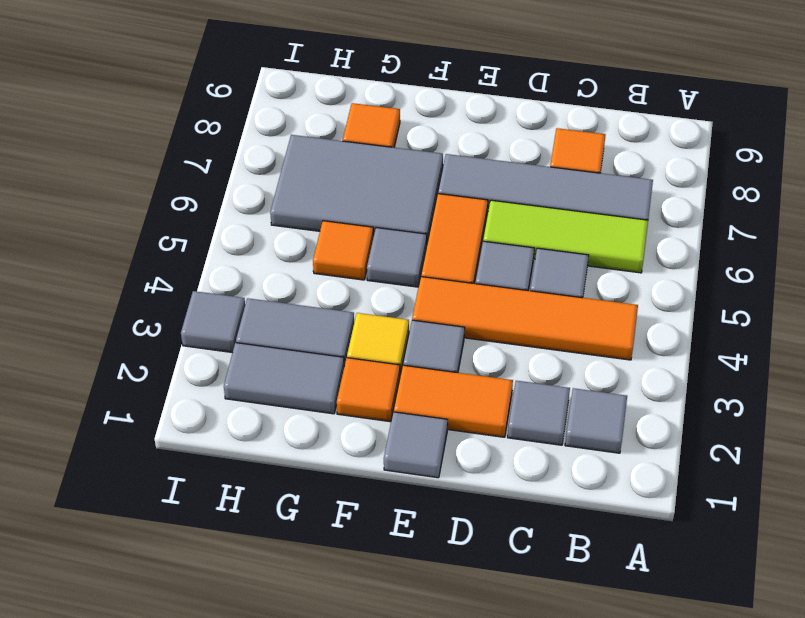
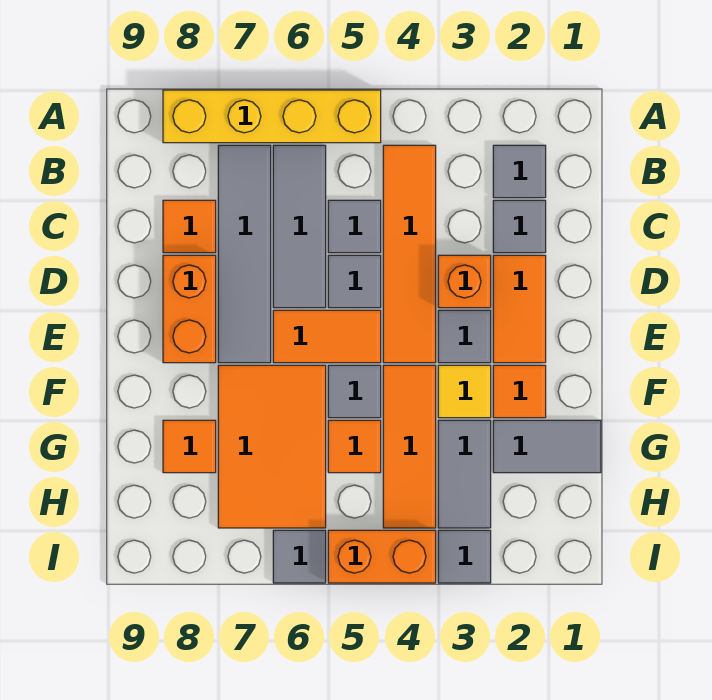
none -> yellow brick A5:A8 level 1
lime tile B6:D6 level 1 -> grey tile B6:D6 level 1
none -> orange brick D3 level 1
none -> orange brick D8:E8 level 1
grey tile E1 level 1 -> grey tile I6 level 1
none -> orange tile F4:H4 level 1
grey tile F6:H7 level 1 -> orange tile F6:H7 level 1
grey tile G2:H2 level 1 -> grey tile G1:G2 level 1
none -> orange brick I4:I5 level 1

